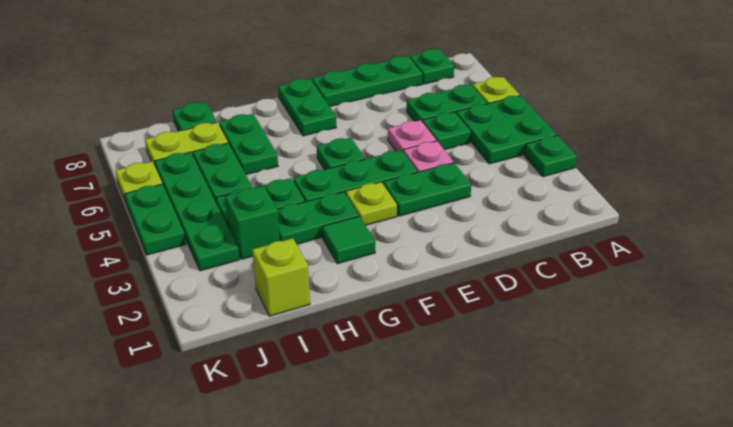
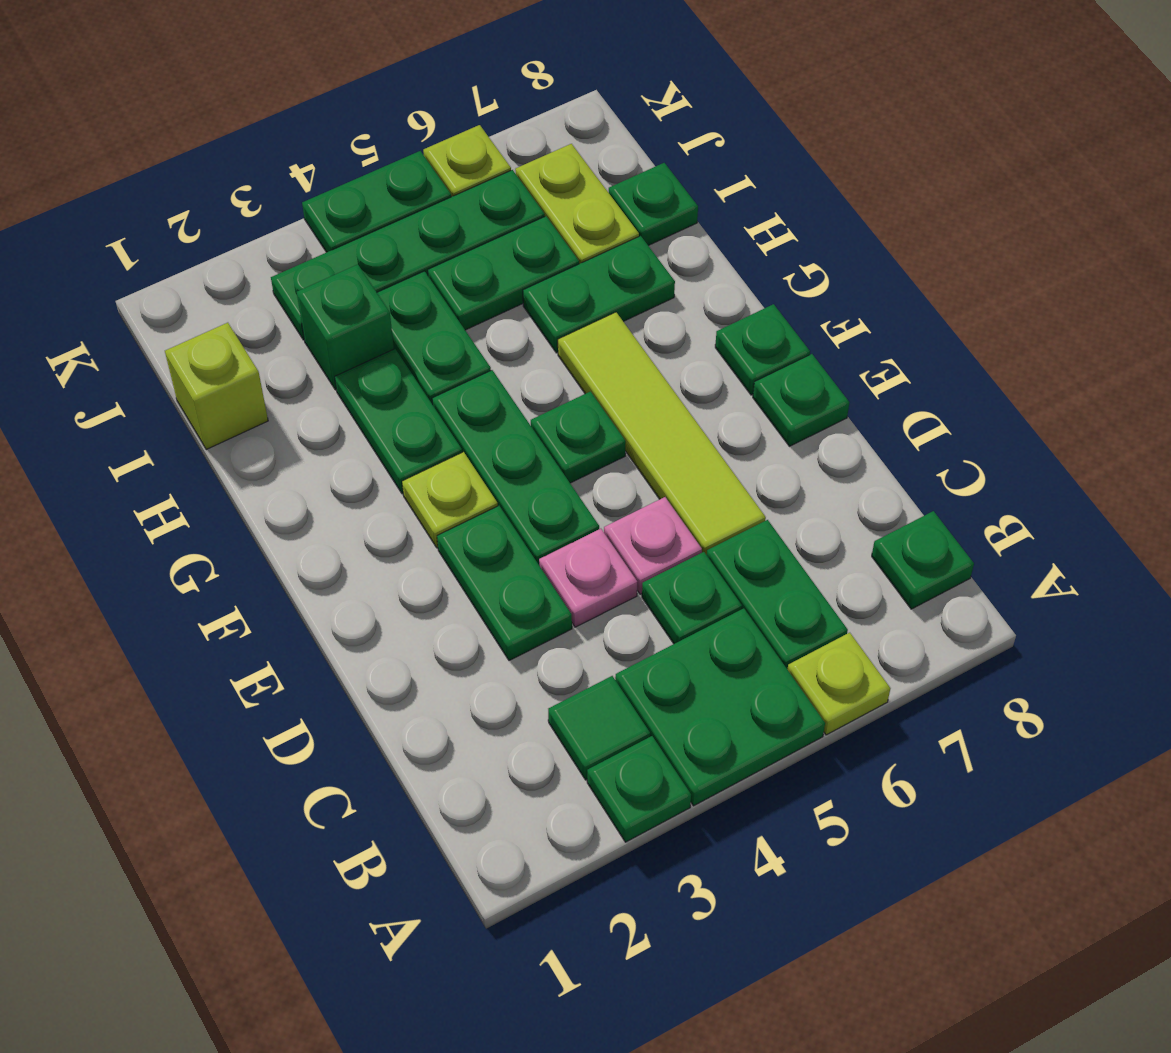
green plate C8:E8 level 1 -> green plate E8 level 1
none -> lime tile D6:G6 level 1
green plate F7:F8 level 1 -> green plate F8 level 1
green tile G2 level 1 -> green tile B3 level 1

